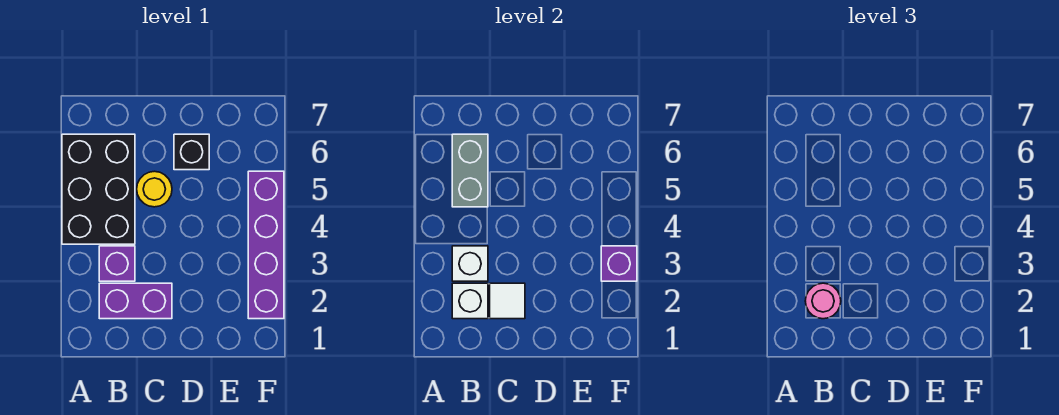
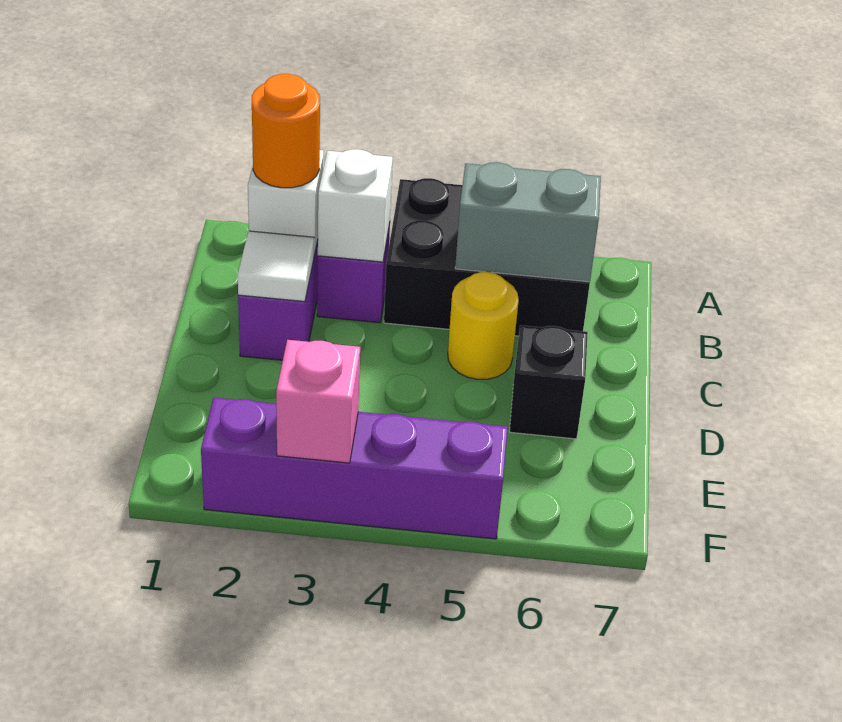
pink round brick B2 level 3 -> orange round brick B2 level 3
purple brick F3 level 2 -> pink brick F3 level 2

